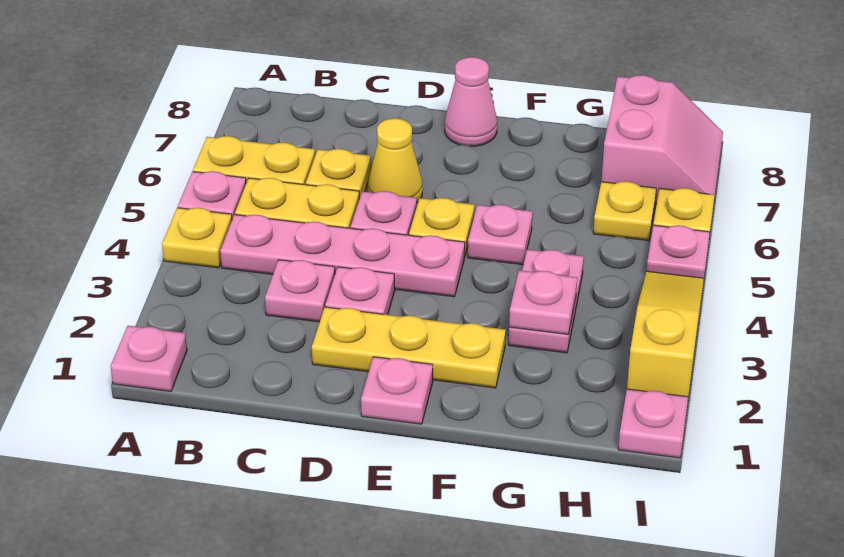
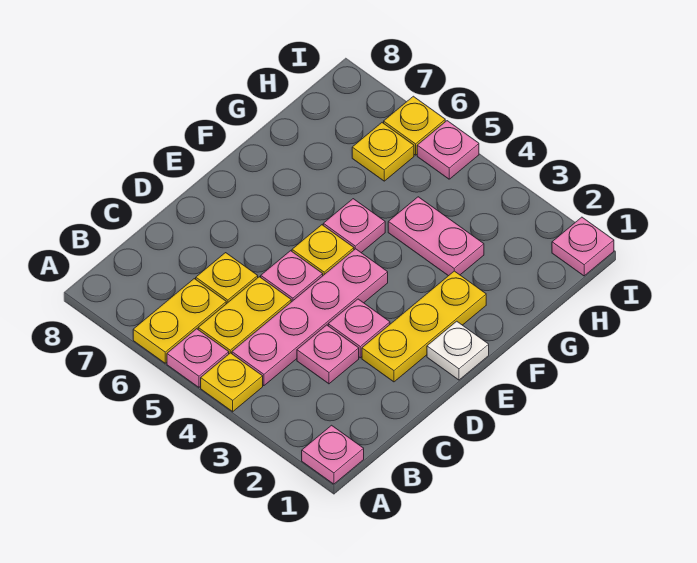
yellow cone D6 level 1 -> none
pink plate E1 level 1 -> white plate E1 level 1
pink cone E8 level 1 -> none
pink plate G3 level 2 -> none
pink slope H7:I8 level 1 top H -> none
yellow slope I2:I4 level 1 top 2 -> none

